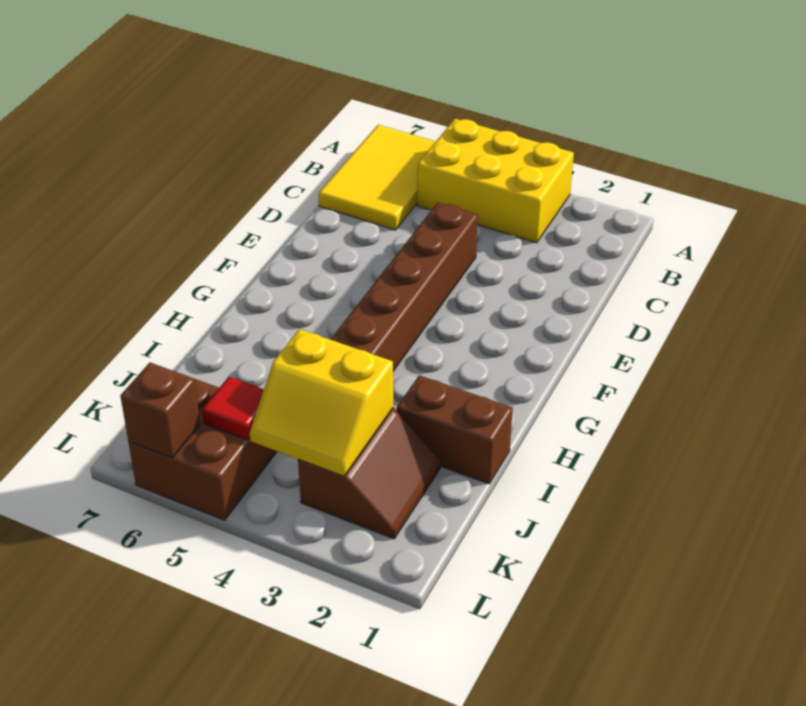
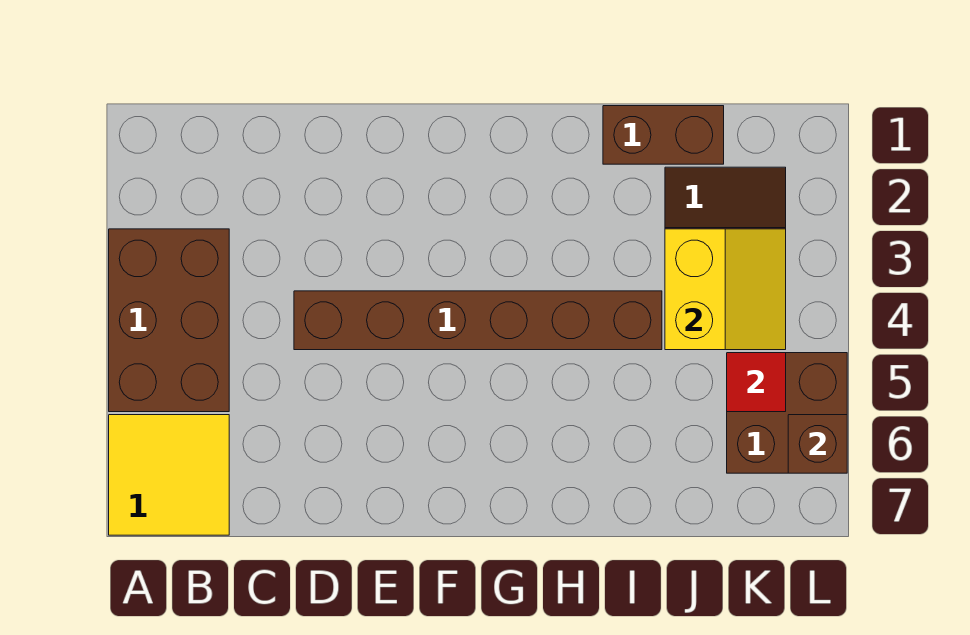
yellow brick A3:B5 level 1 -> brown brick A3:B5 level 1
yellow tile A6:C7 level 1 -> yellow tile A6:B7 level 1
brown brick I1:I2 level 1 -> brown brick I1:J1 level 1

